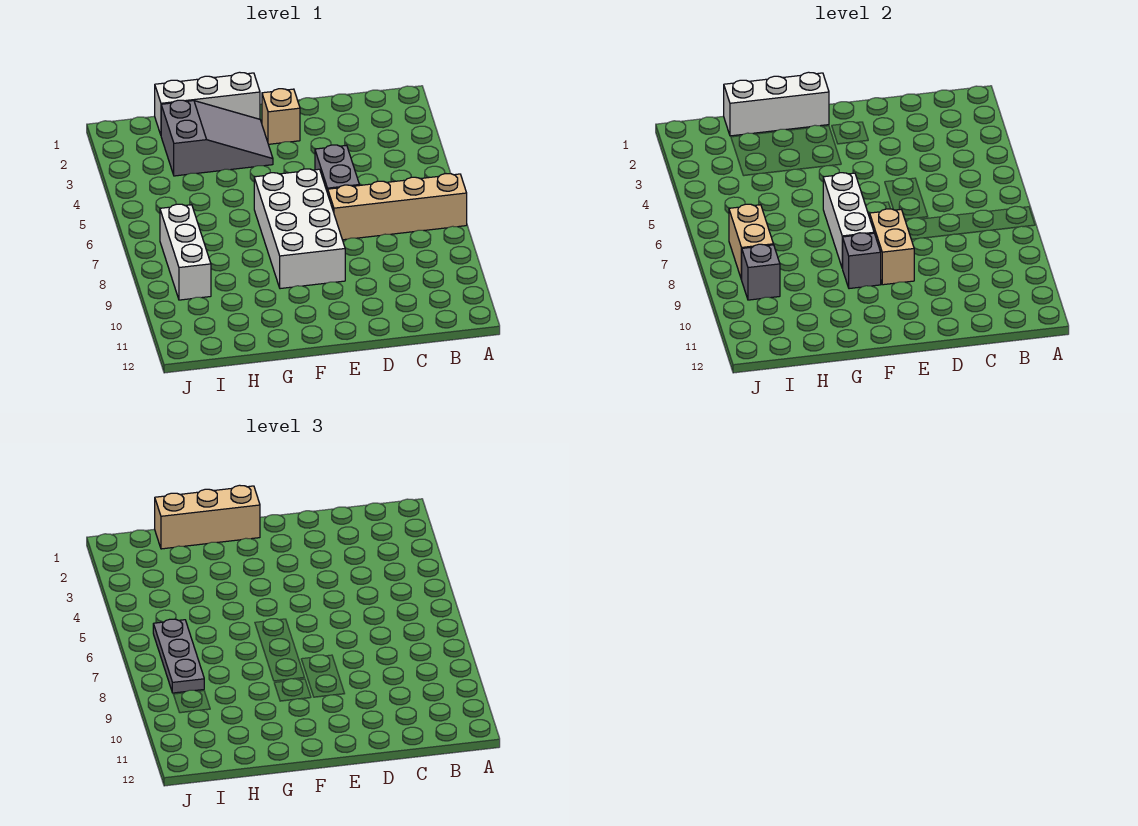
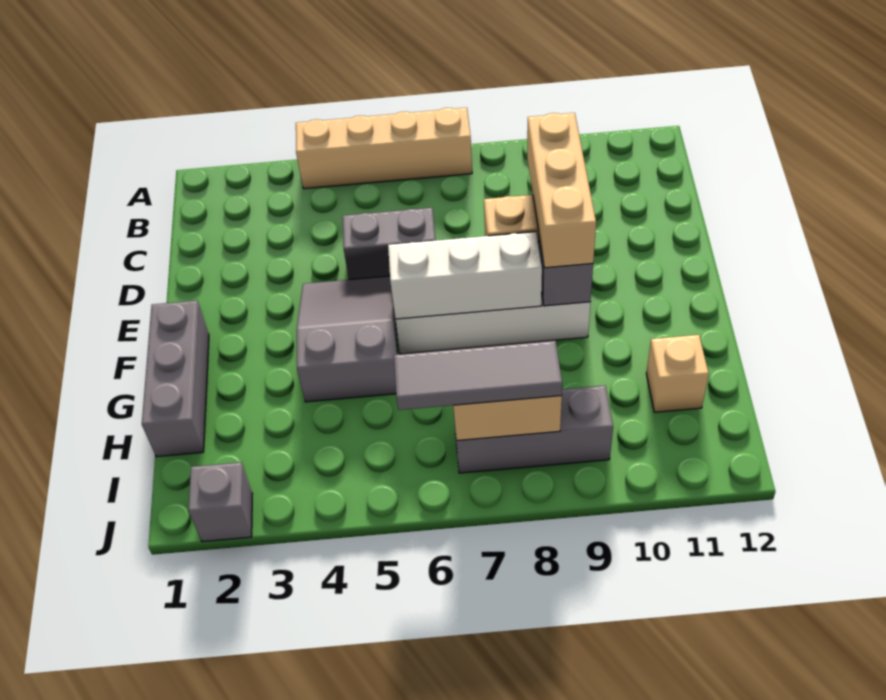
tan brick A7:D7 level 1 -> tan brick A4:A7 level 1
tan brick E2 level 1 -> tan brick H11 level 1
white brick F1:H1 level 1 -> grey brick F1:H1 level 1
white brick F1:H1 level 2 -> none
tan brick F1:H1 level 3 -> tan brick D9:F9 level 3
grey slope F2:H3 level 1 top H -> grey slope E4:G5 level 1 top G
grey plate I6:I8 level 3 -> grey tile I6:I8 level 3
white brick I7:I9 level 1 -> grey brick I7:I9 level 1
grey brick I9 level 2 -> grey brick J2 level 1

